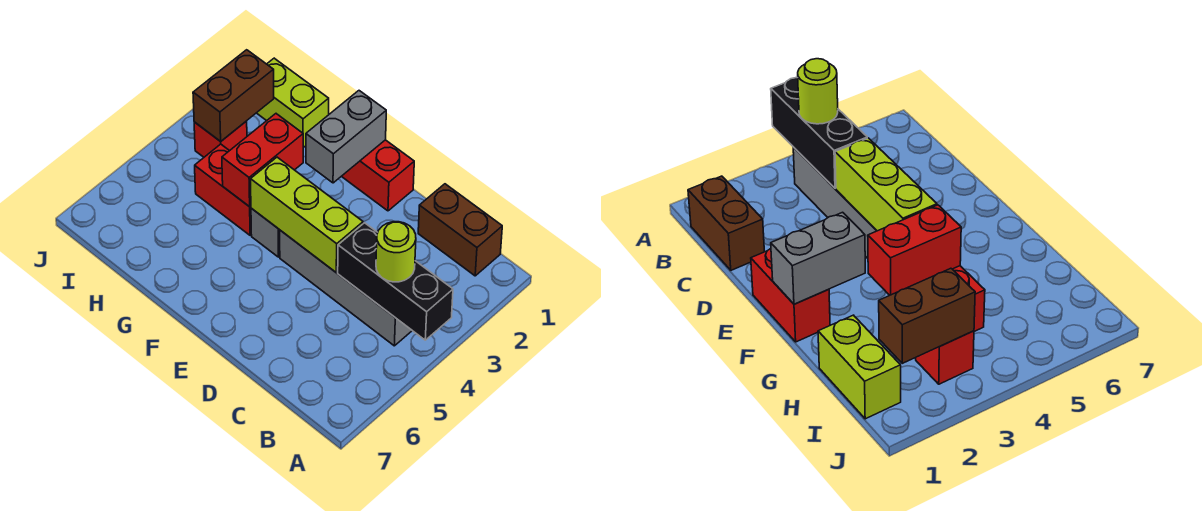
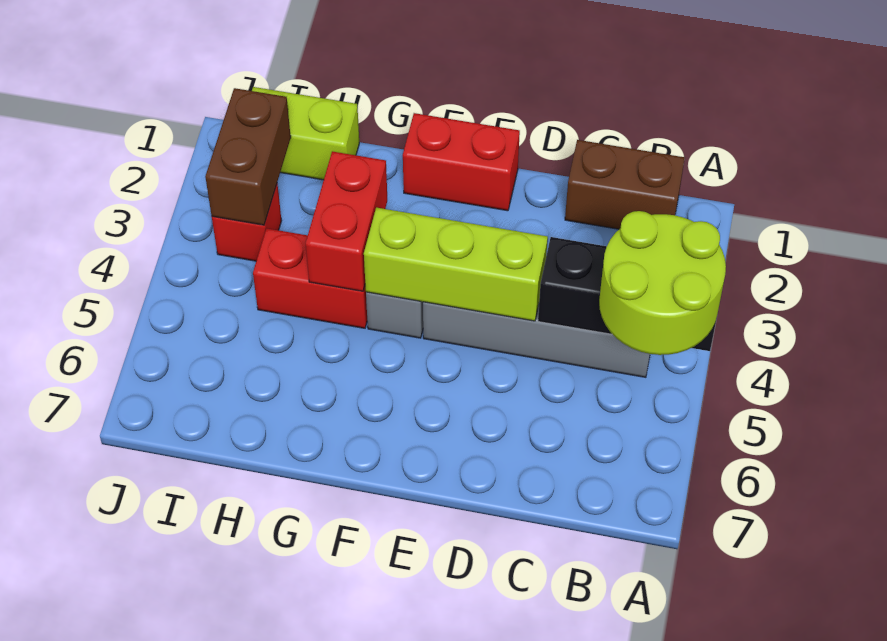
lime round brick B4 level 3 -> lime round brick A4:B5 level 3
grey brick F1:F2 level 2 -> none

